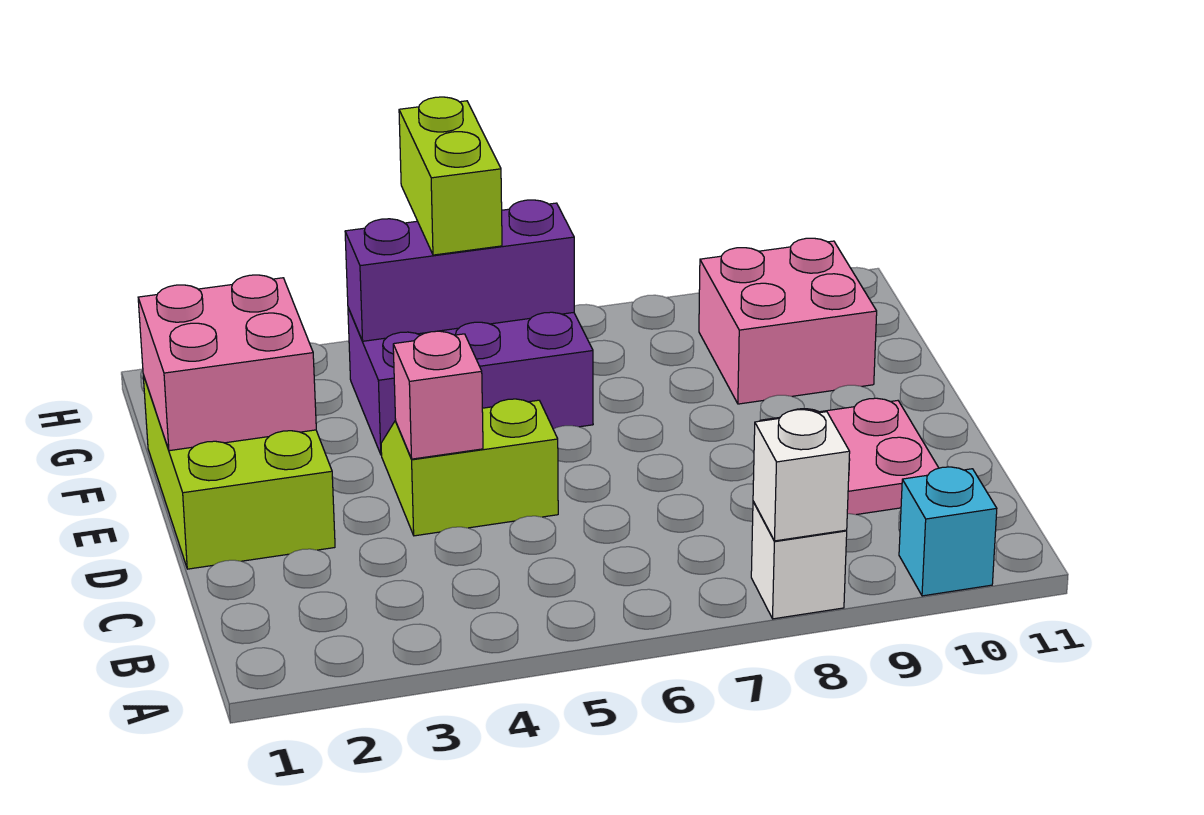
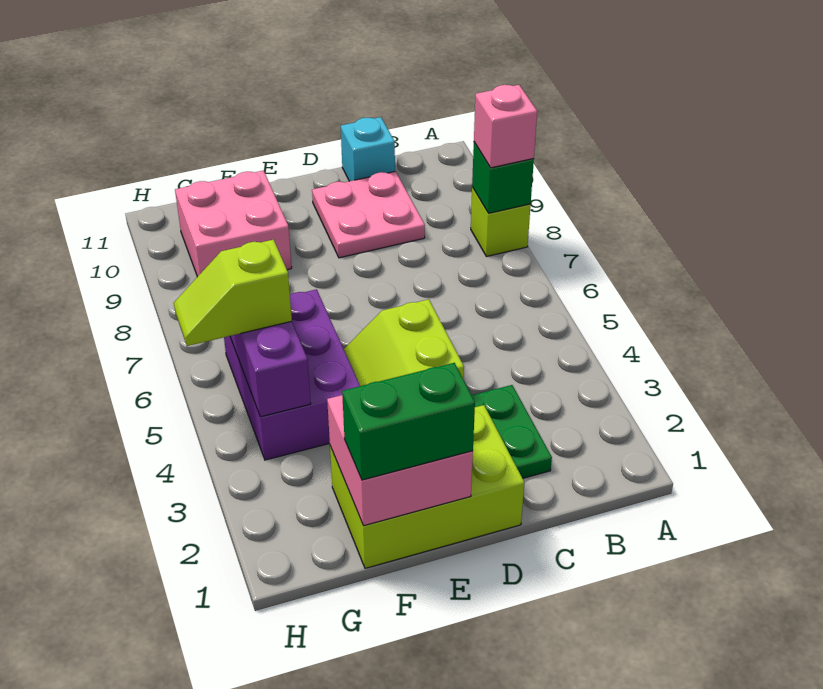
white brick A8 level 1 -> lime brick A8 level 1
white brick A8 level 2 -> green brick A8 level 2
cyan brick A10 level 1 -> cyan brick C11 level 1
none -> green plate C2:C3 level 1
pink brick D4 level 2 -> pink brick A8 level 3
none -> green brick E1:F1 level 3
lime brick G5:H5 level 3 -> lime slope G5:H5 level 3 top G

